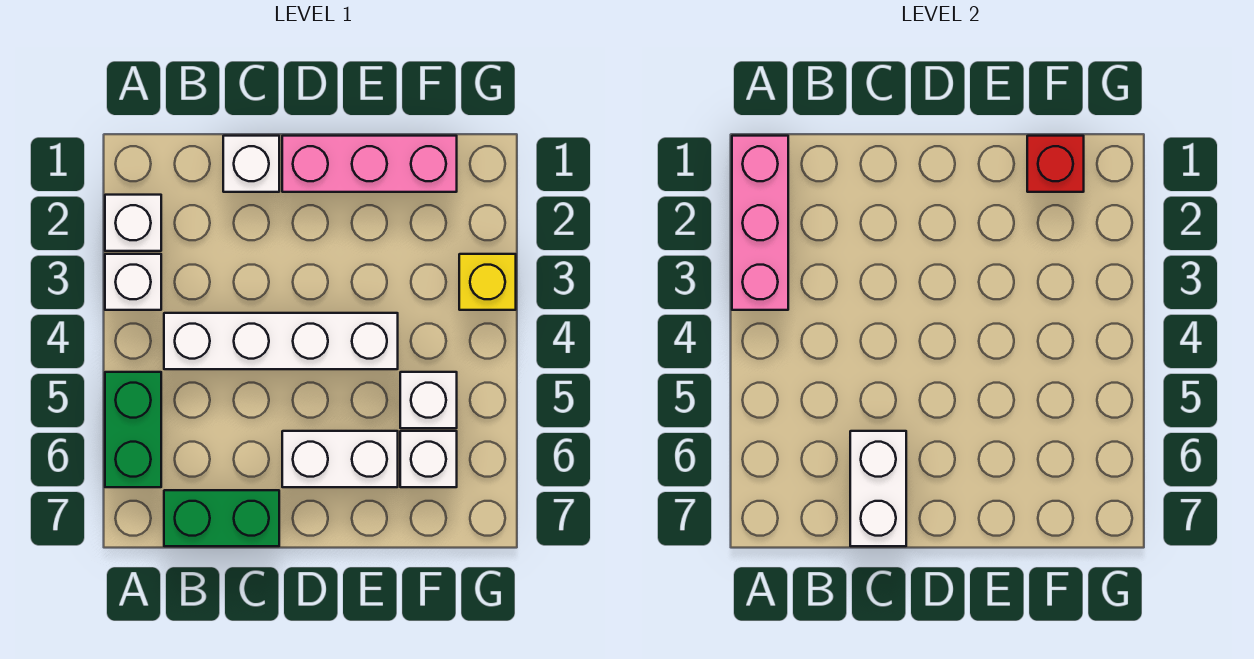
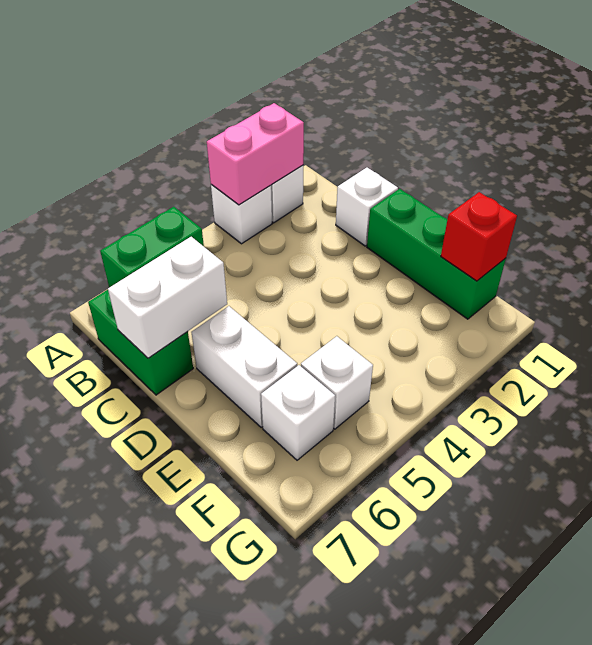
pink brick A1:A3 level 2 -> pink brick A2:A3 level 2
white brick B4:E4 level 1 -> none
pink brick D1:F1 level 1 -> green brick D1:F1 level 1
yellow brick G3 level 1 -> none

